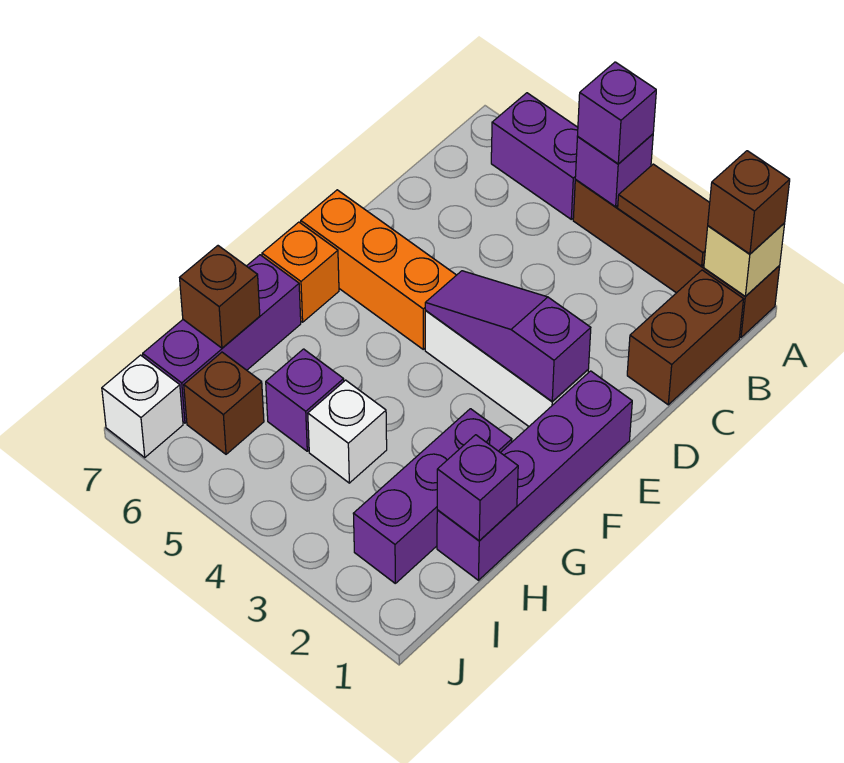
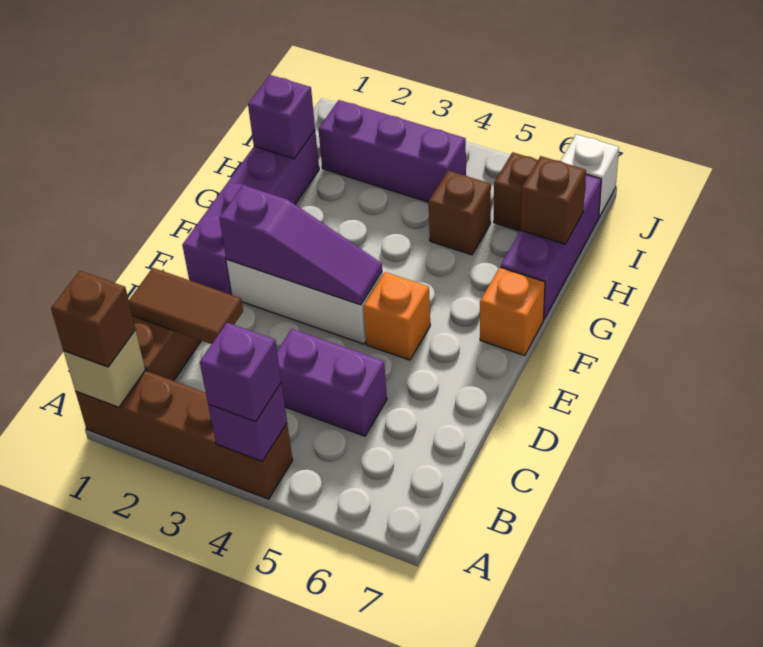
brown tile A2:A3 level 2 -> brown tile C1:C2 level 2
purple brick A5:A6 level 1 -> purple brick C4:C5 level 1
orange brick E5:E7 level 1 -> orange brick E5 level 1
purple brick G2:I2 level 1 -> purple brick I2:I4 level 1
white brick H4 level 1 -> none
purple brick H5 level 1 -> brown brick H5 level 1

